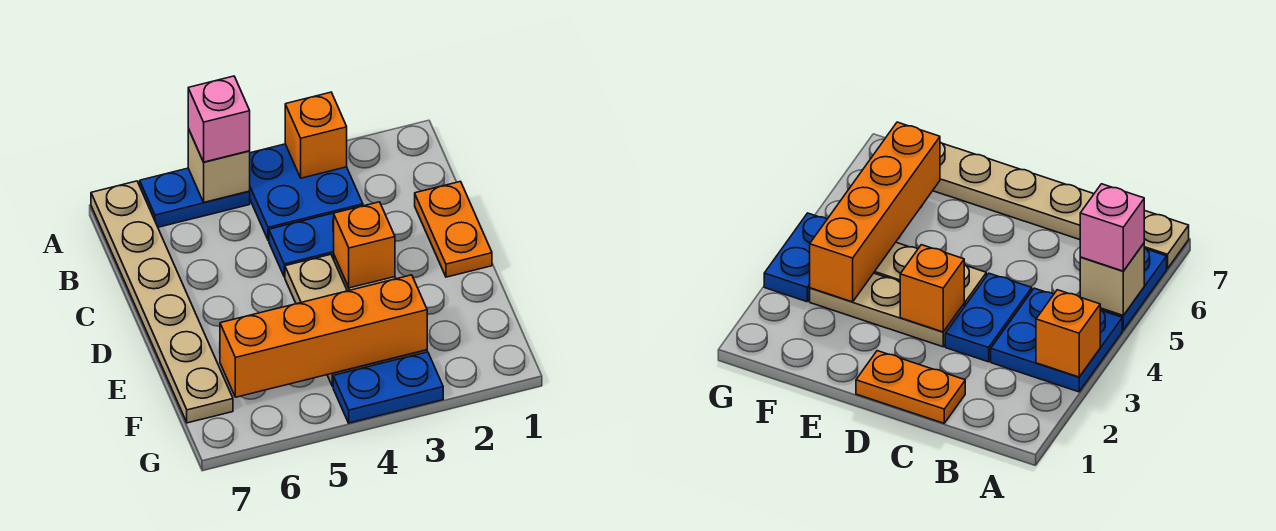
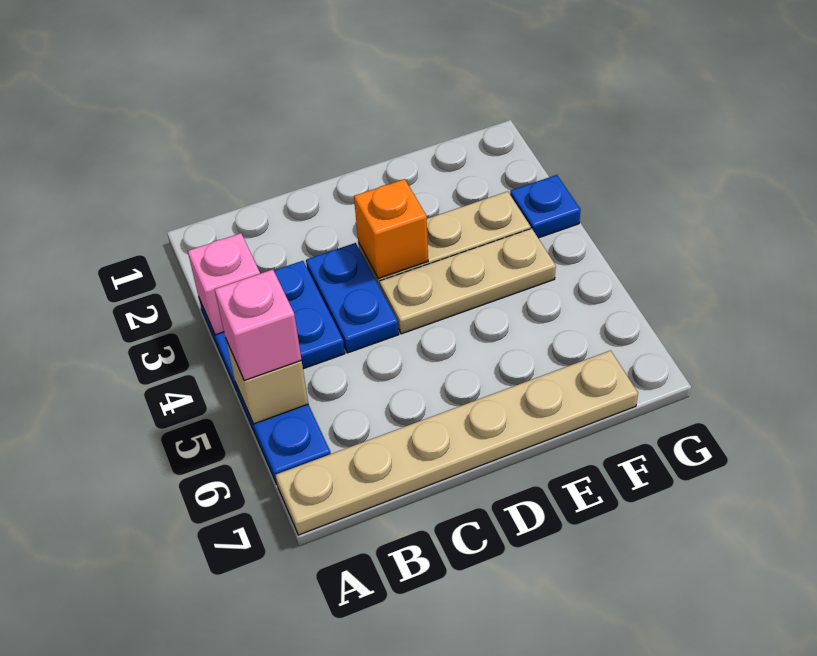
orange brick A3 level 2 -> pink brick A3 level 2
orange plate C1:D1 level 1 -> none
orange brick F3:F6 level 2 -> none
blue plate G3:G4 level 1 -> blue plate G3 level 1

